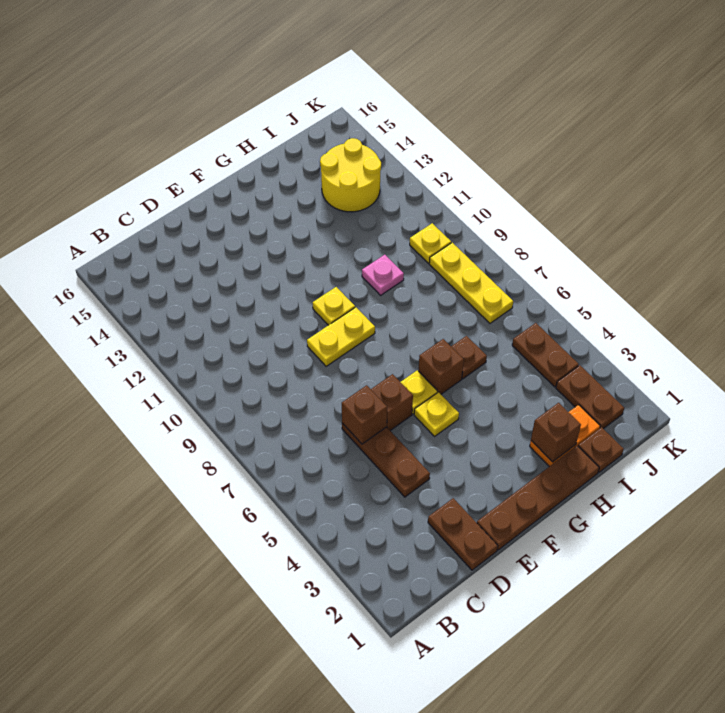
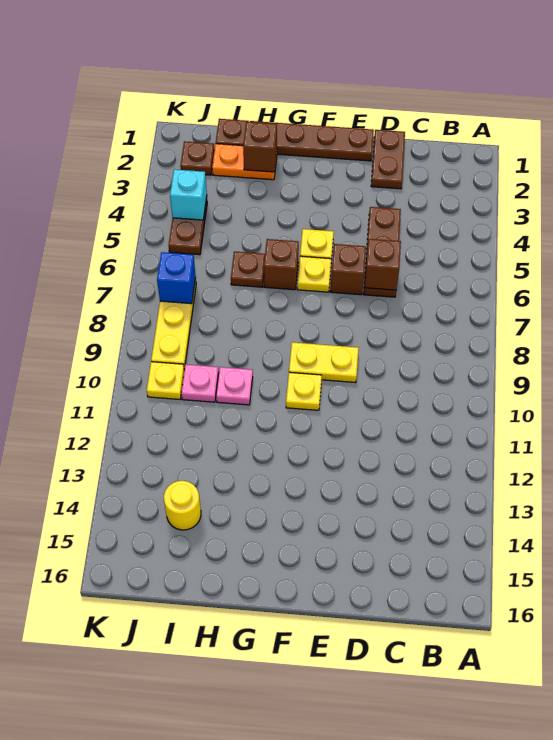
none -> pink plate I10 level 1
yellow round brick I13:J14 level 1 -> yellow round brick I14 level 1
brown plate J2:J3 level 1 -> brown plate J2 level 1
none -> cyan brick J4 level 2
none -> blue brick J7 level 2

